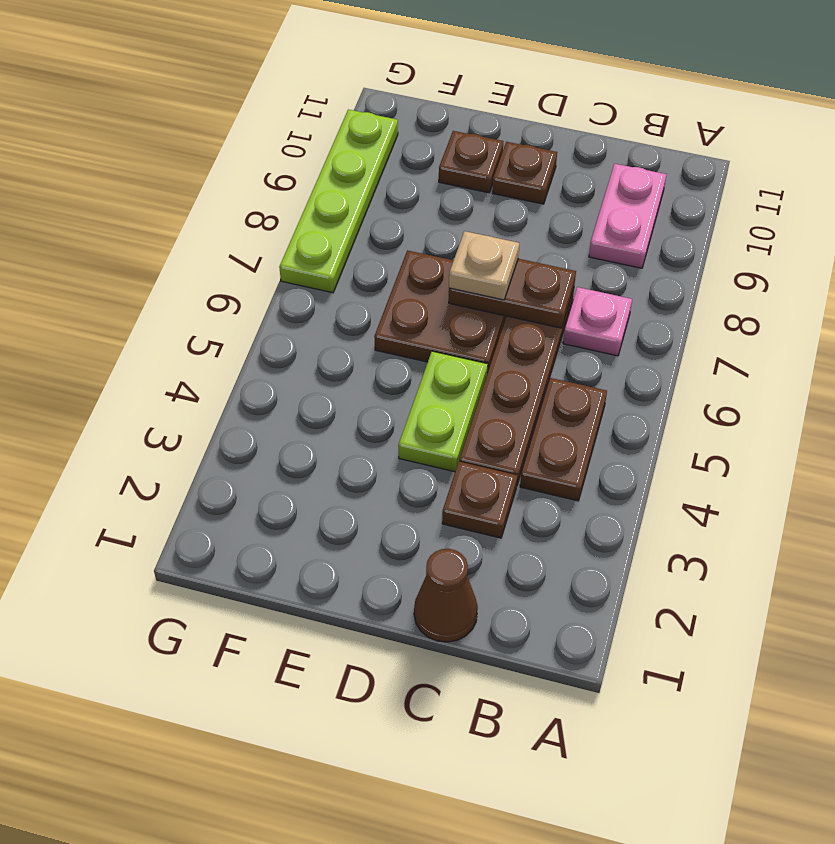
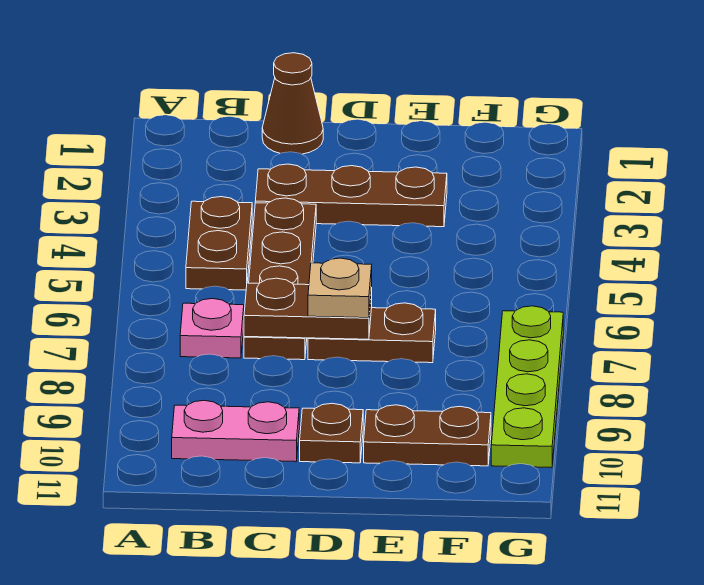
pink plate B9:B10 level 1 -> pink plate B10:C10 level 1
brown plate C3 level 1 -> brown plate C3:E3 level 1
lime plate D4:D5 level 1 -> none
brown plate D6:E7 level 1 -> brown plate D7:E7 level 1
brown plate E10 level 1 -> brown plate E10:F10 level 1

